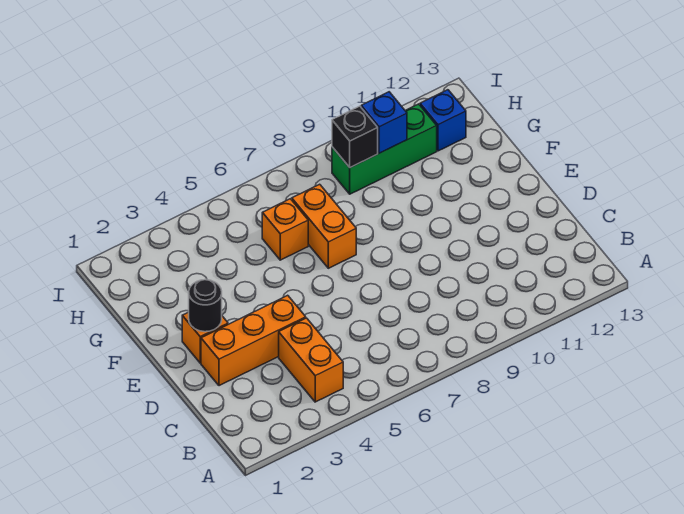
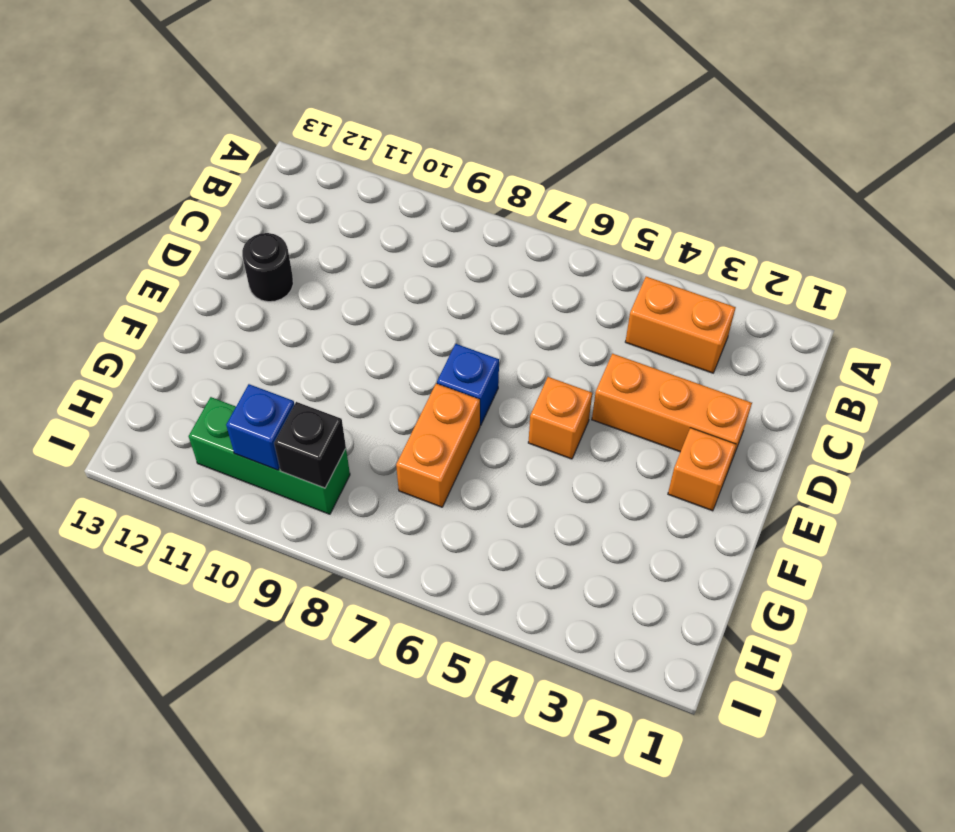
orange brick B4:C4 level 1 -> orange brick B3:B4 level 1
black round brick E2 level 2 -> black round brick D12 level 1
orange brick G6 level 1 -> orange brick E5 level 1
blue brick H12 level 1 -> blue brick E7 level 1

